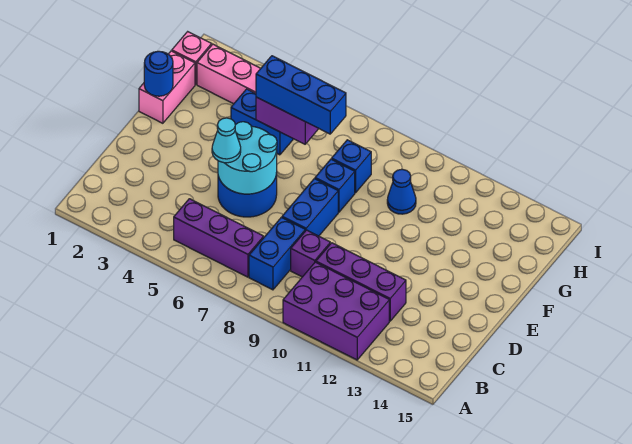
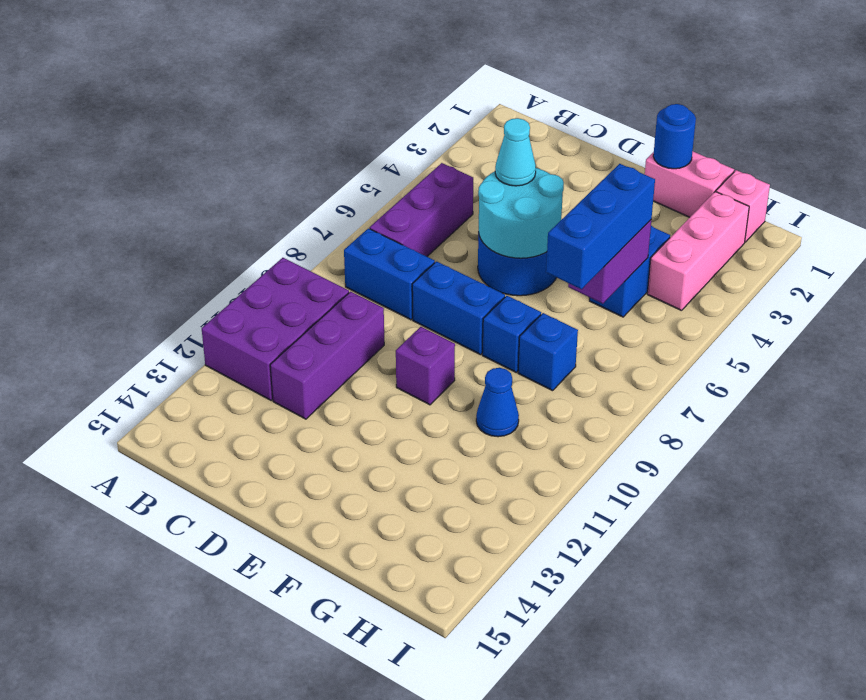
purple brick C9 level 1 -> purple brick E10 level 1

